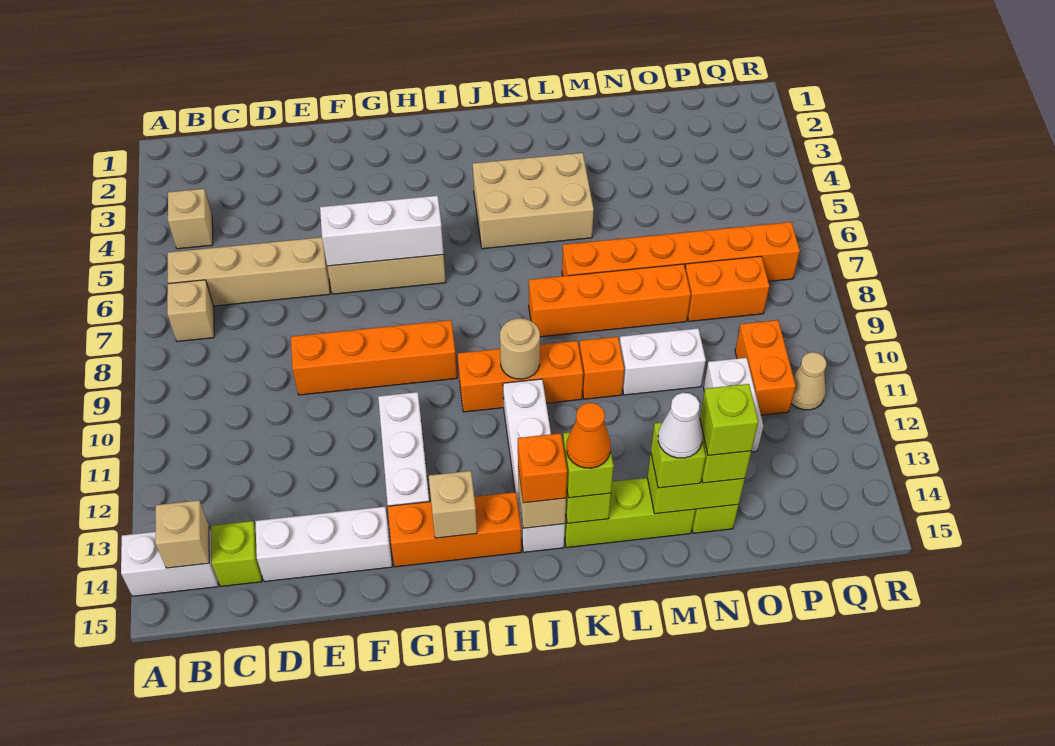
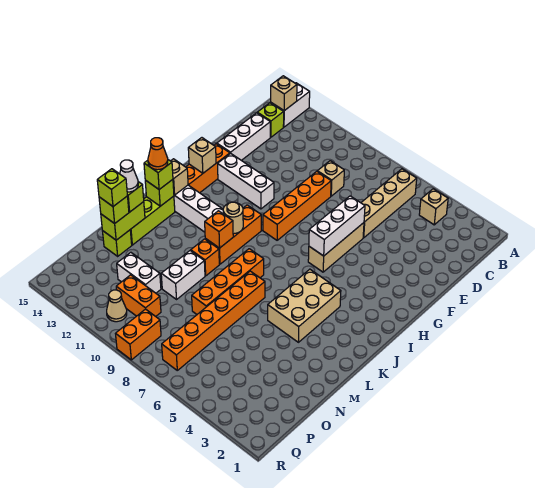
tan brick B7 level 1 -> tan brick D9 level 1
orange brick J14 level 3 -> orange brick K10 level 2
orange brick O8:P8 level 1 -> orange brick Q9:R9 level 1

